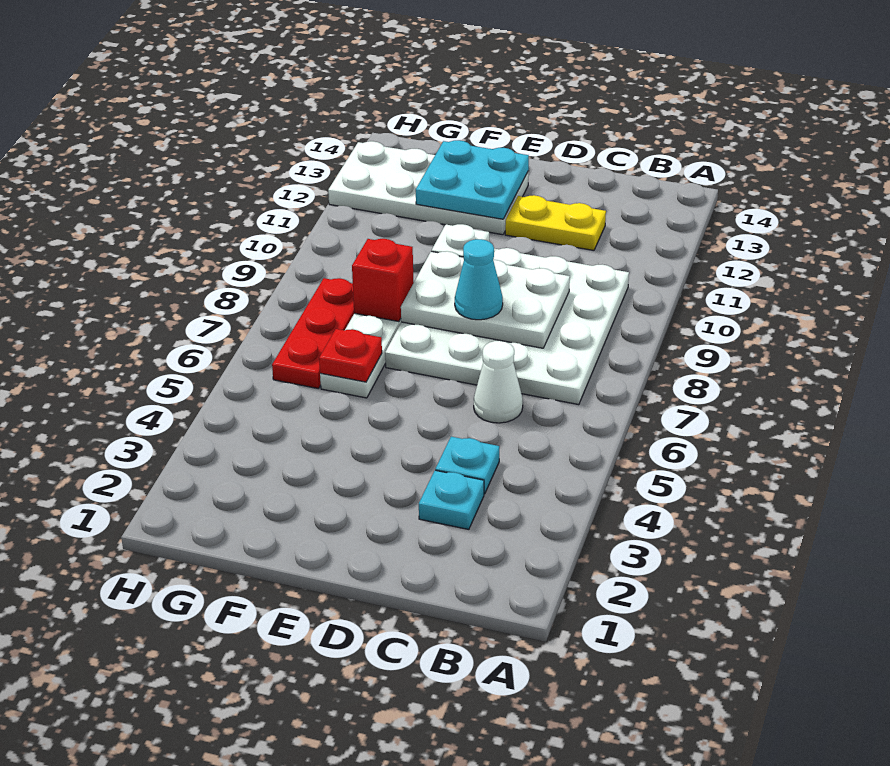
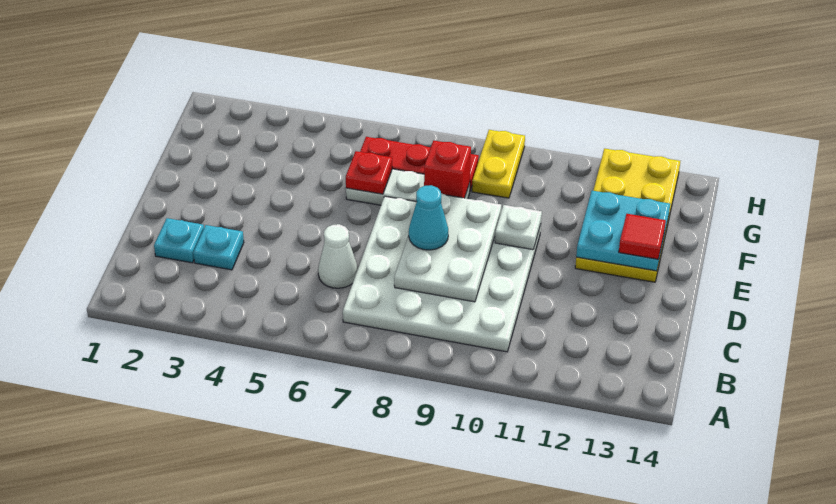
cyan plate C4 level 1 -> cyan plate C2 level 1
yellow plate C12:D12 level 1 -> yellow plate G9:H9 level 1
white plate E12:H13 level 1 -> yellow plate E12:H13 level 1
none -> red tile E13 level 3

